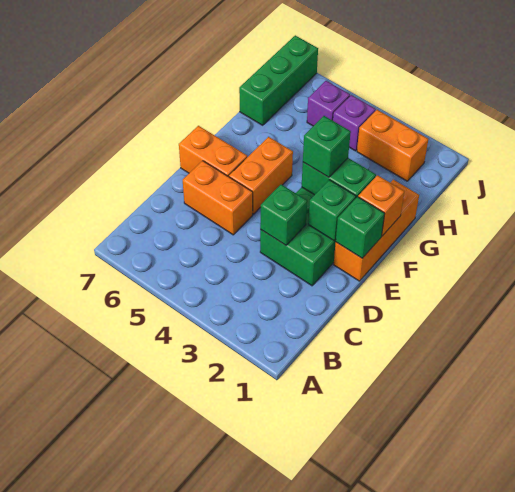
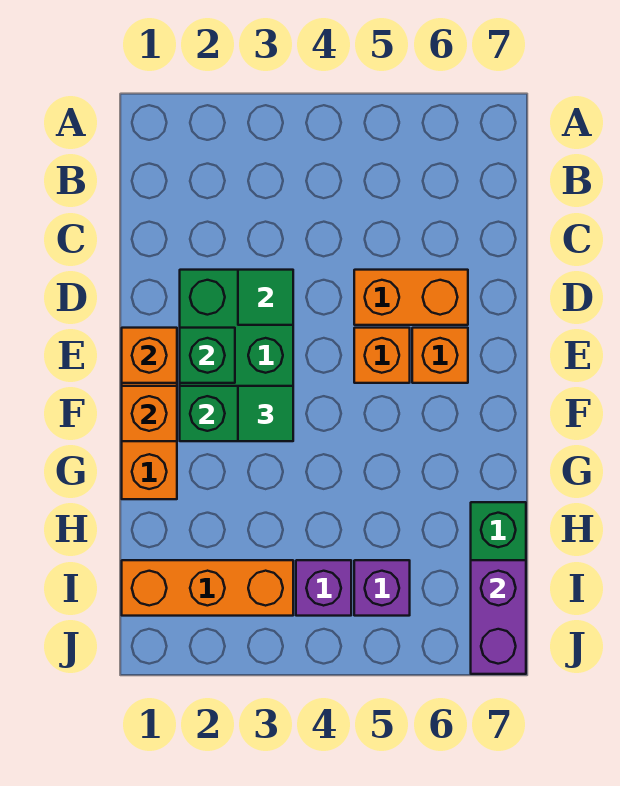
green brick D3 level 2 -> green tile D3 level 2
green brick E1 level 2 -> orange brick E1 level 2
orange brick E5:F5 level 1 -> orange brick E5 level 1
orange brick E6:E7 level 1 -> orange brick E6 level 1
green brick F3 level 3 -> green tile F3 level 3
orange brick I2:I3 level 1 -> orange brick I1:I3 level 1
none -> purple brick I7:J7 level 2

